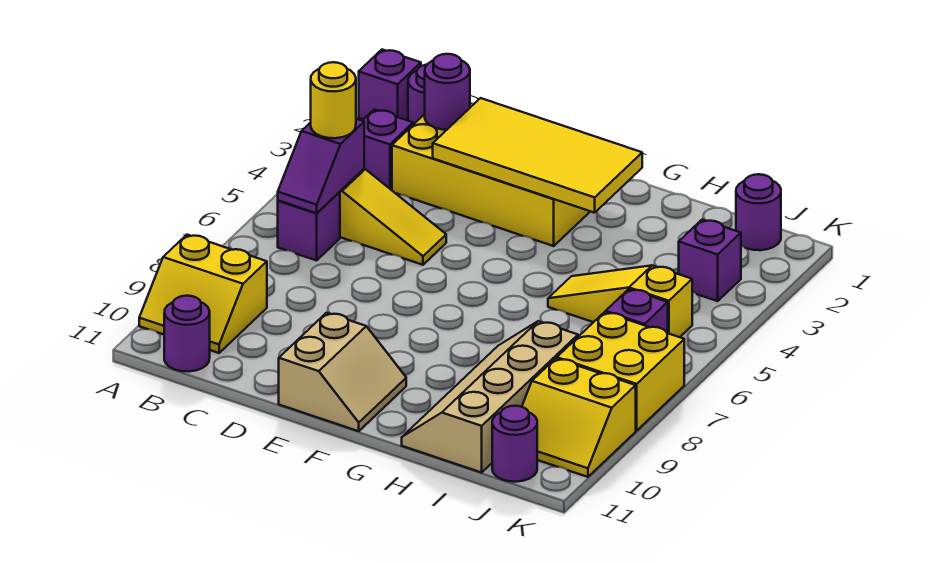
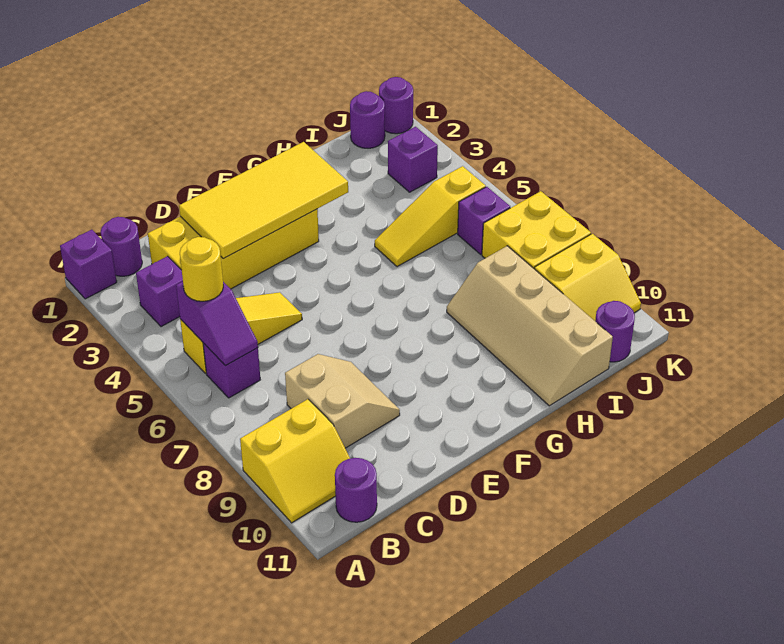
purple round brick C2 level 2 -> purple round brick K1 level 1
tan slope E10:F11 level 1 top E -> tan slope C8:D9 level 1 top C

